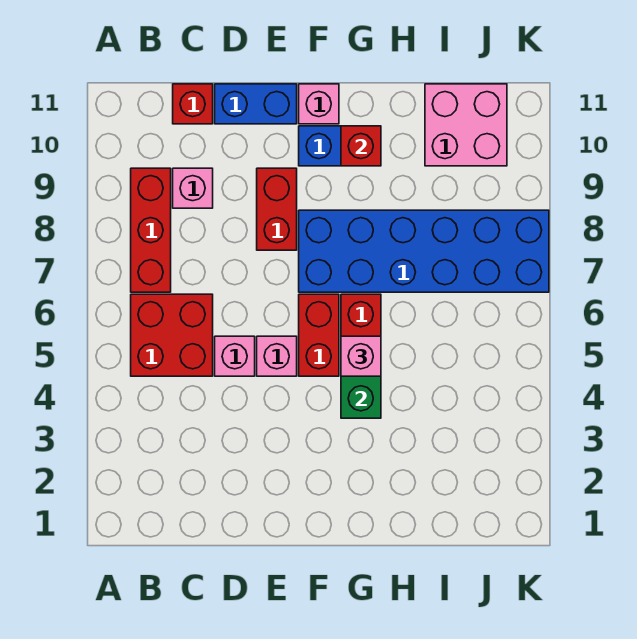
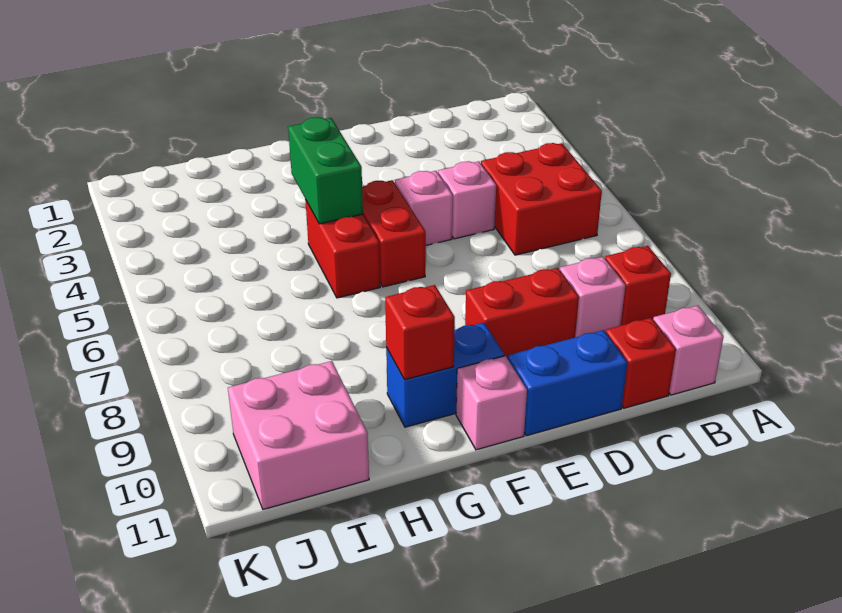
red brick B7:B9 level 1 -> red brick B9 level 1
red brick E8:E9 level 1 -> red brick D9:E9 level 1
blue brick F7:K8 level 1 -> none
pink brick G5 level 3 -> pink brick B11 level 1

